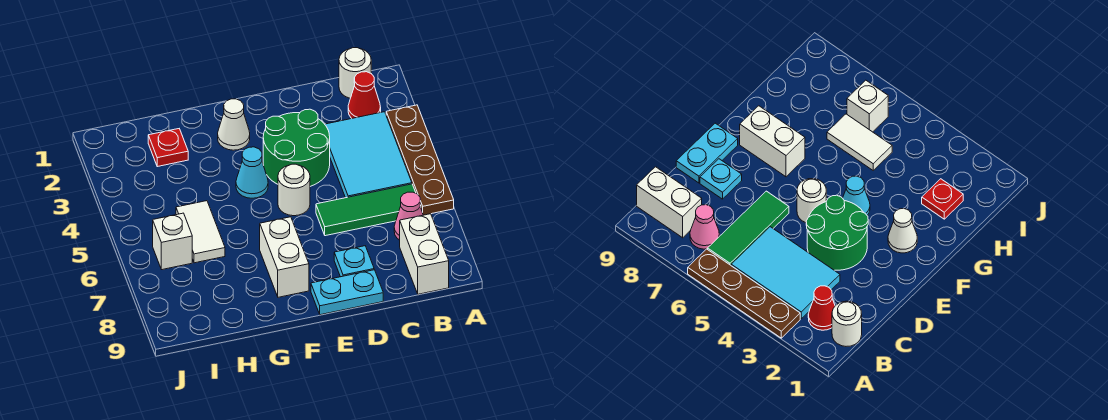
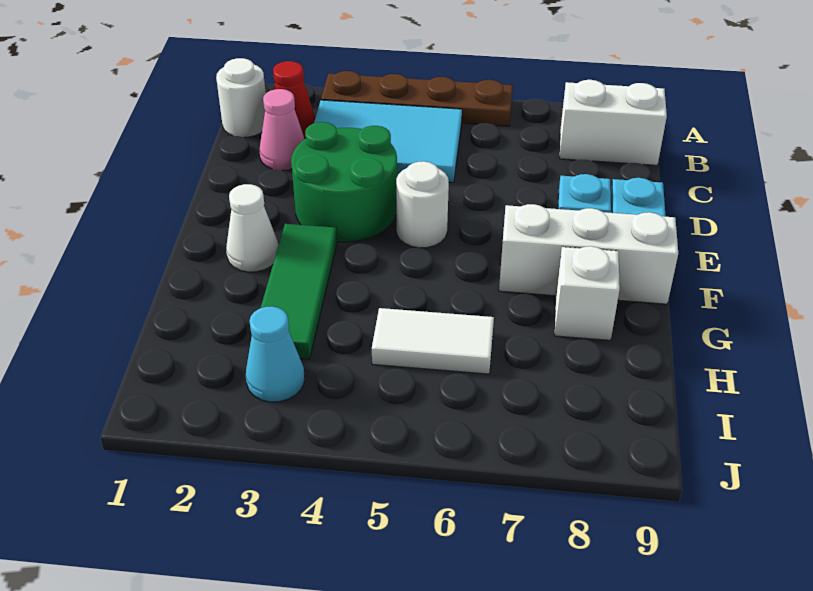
green tile B6:D6 level 1 -> green tile F3:H3 level 1
pink cone B7 level 1 -> pink cone C2 level 1
cyan cone F4 level 1 -> cyan cone I3 level 1
white brick F7:F8 level 1 -> white brick F7:F9 level 1
red plate H2 level 1 -> none
white brick I6 level 1 -> white brick G8 level 1

